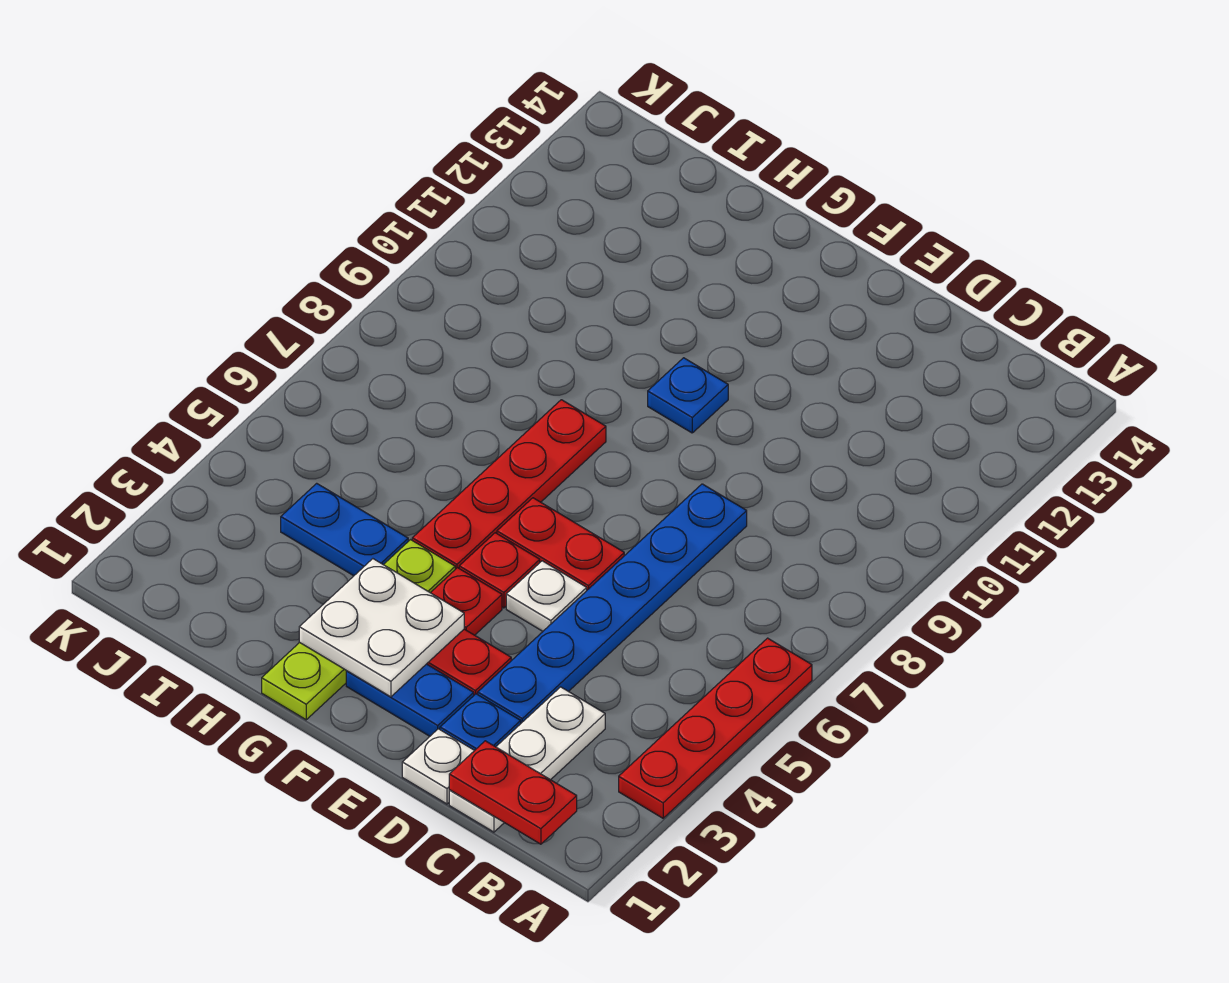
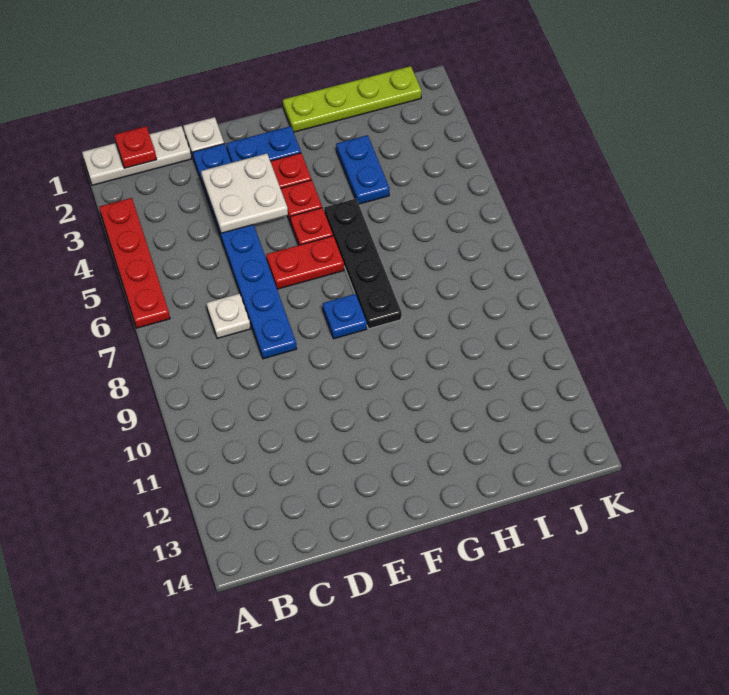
red plate B1:C1 level 2 -> red plate B1 level 2
white plate C1:C3 level 1 -> white plate A1:C1 level 1
white plate E5 level 1 -> white plate C7 level 1
white plate F2:G3 level 2 -> white plate D3:E4 level 2
blue plate F10 level 1 -> blue plate F8 level 1
lime plate G1:G4 level 1 -> lime plate G1:J1 level 1
red plate G5:G8 level 1 -> black plate G5:G8 level 1
blue plate H4:I4 level 1 -> blue plate H3:H4 level 1

